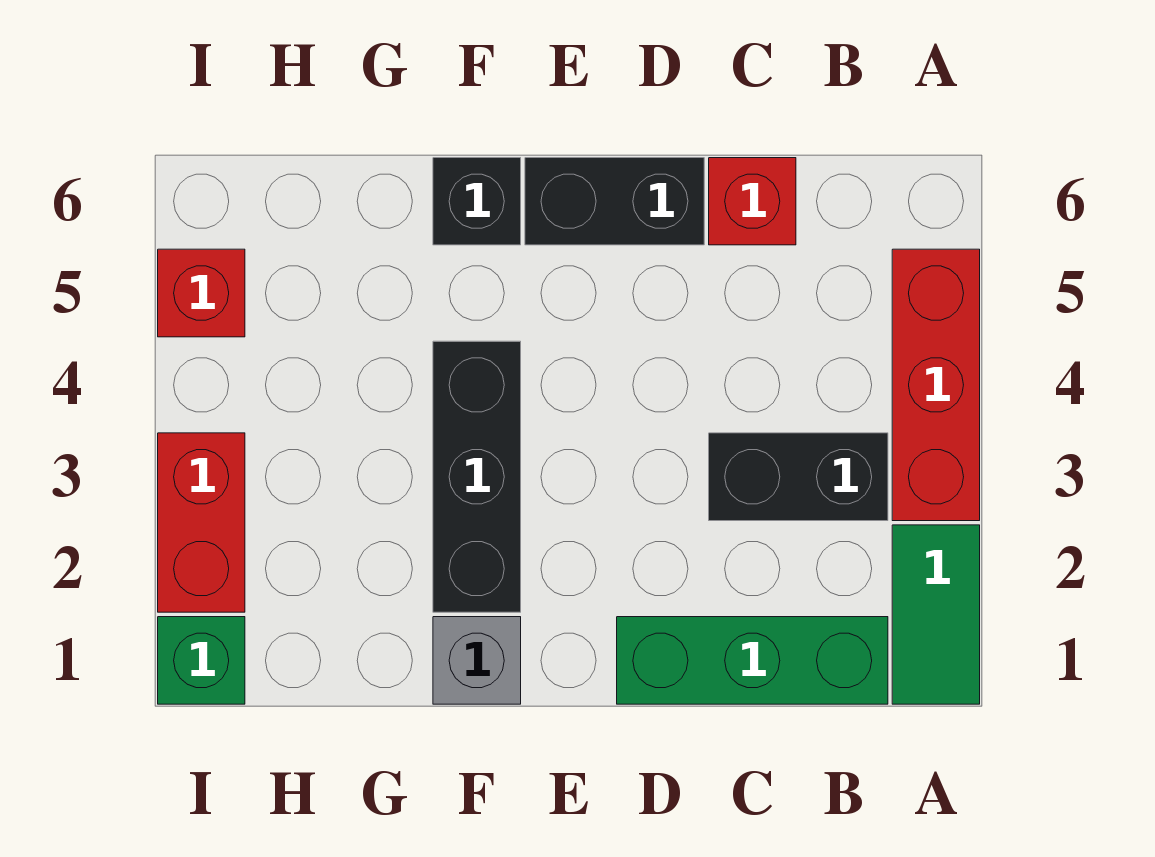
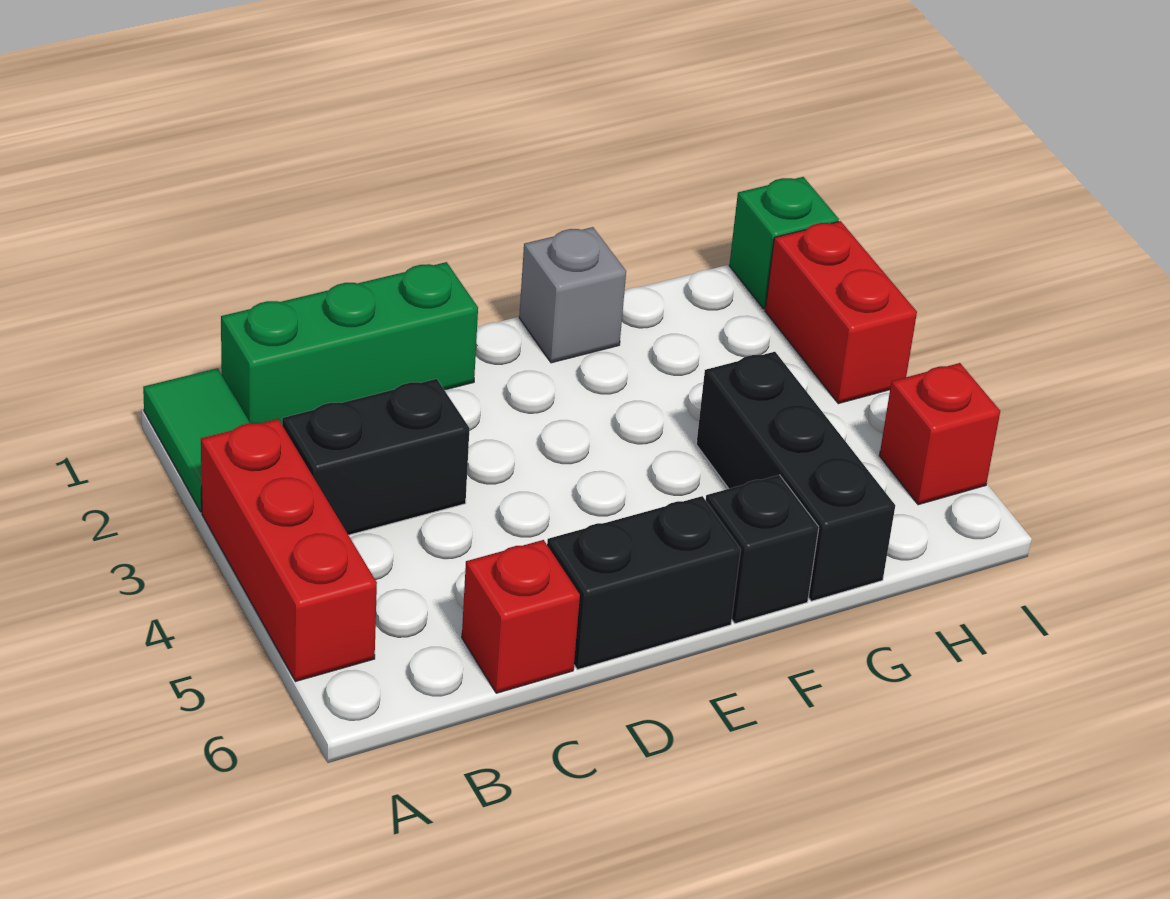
black brick F2:F4 level 1 -> black brick G4:G6 level 1

